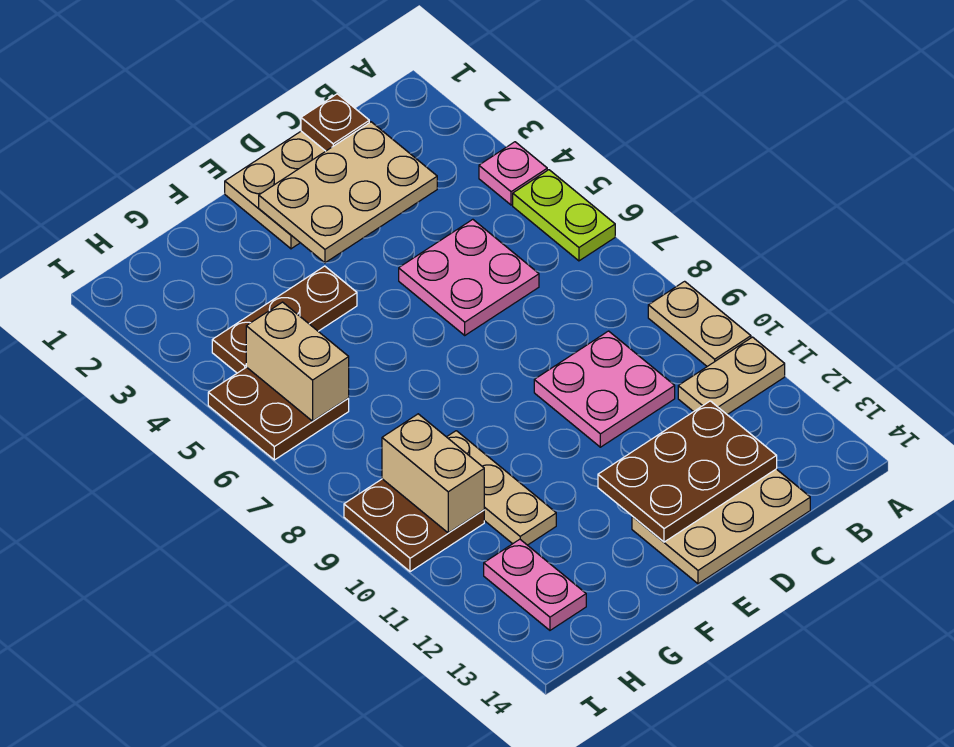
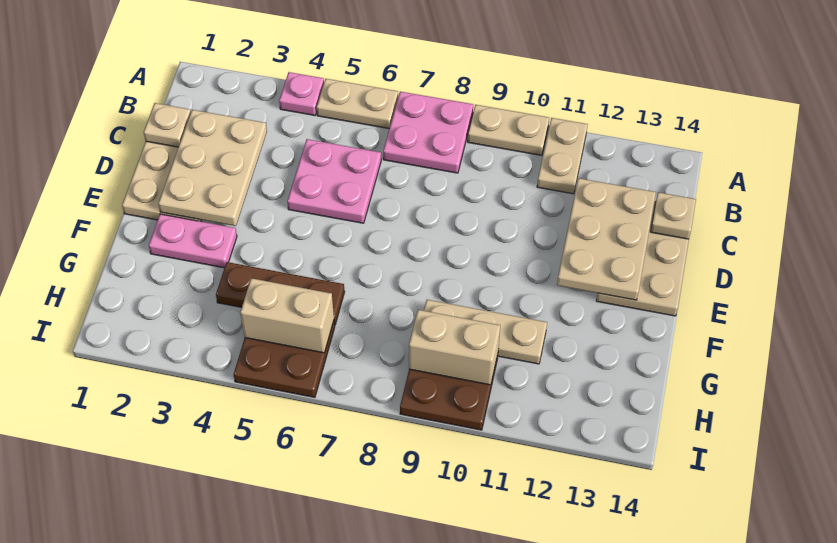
lime plate A5:A6 level 1 -> tan plate A5:A6 level 1
brown plate C1 level 2 -> tan plate C1 level 2
pink plate C9:D10 level 1 -> pink plate A7:B8 level 1
brown plate C12:E13 level 2 -> tan plate C12:E13 level 2
none -> tan plate C14 level 2
brown plate F4:H4 level 1 -> brown plate G4:G6 level 1
pink plate H12:H13 level 1 -> pink plate F2:F3 level 1

